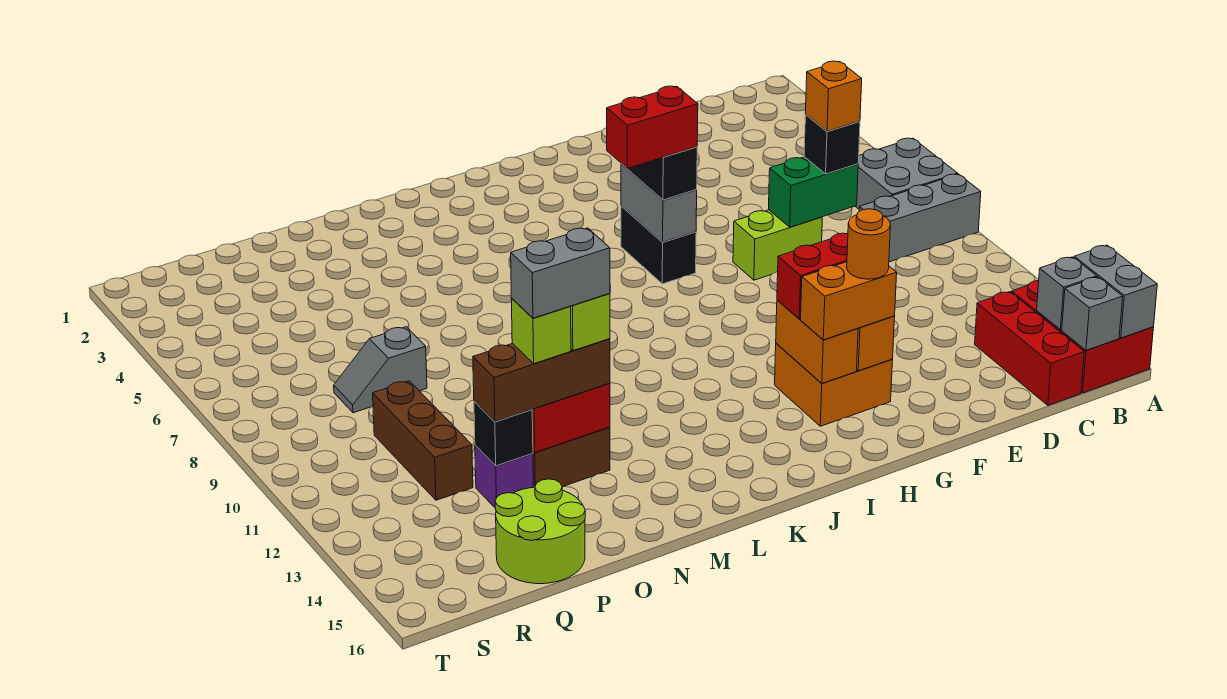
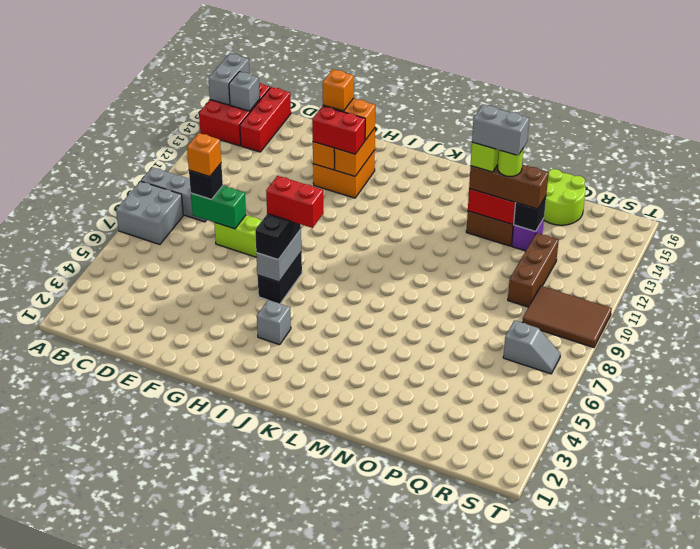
grey brick B16 level 2 -> grey brick I4 level 1
orange round brick G14 level 4 -> orange brick G14 level 4
lime brick O13 level 4 -> lime round brick O13 level 4
grey slope P8:Q8 level 1 top P -> grey slope R7:S7 level 1 top R
none -> brown tile R9:T10 level 1

